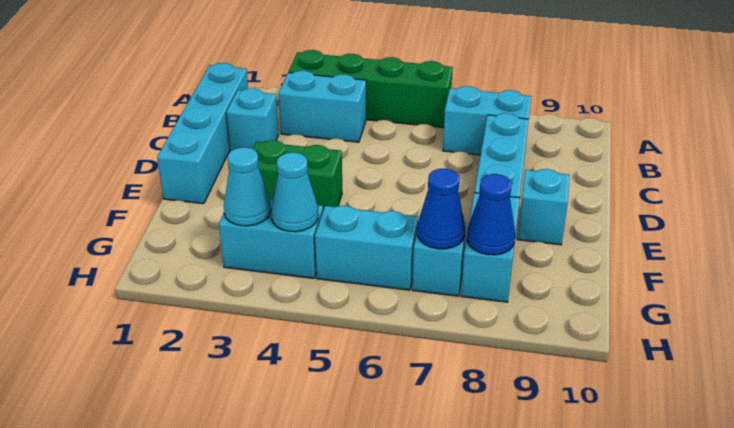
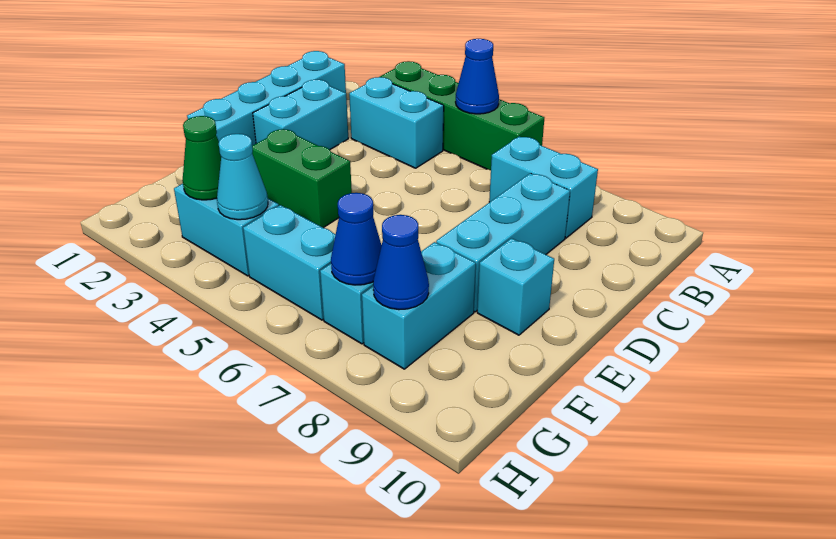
none -> blue cone A5 level 2
cyan brick C2 level 1 -> cyan brick C2:D2 level 1
cyan cone G3 level 2 -> green cone G3 level 2

